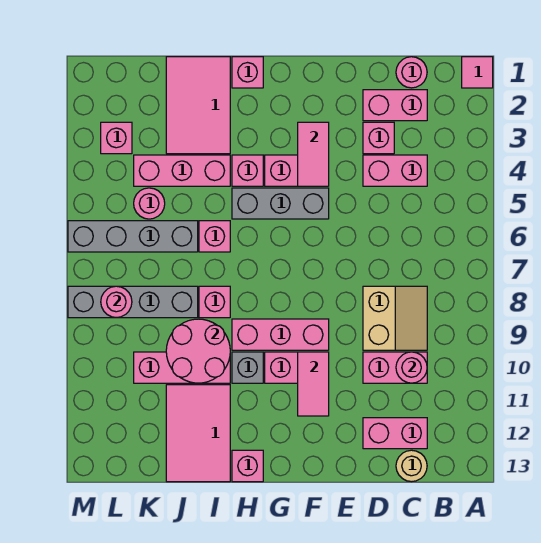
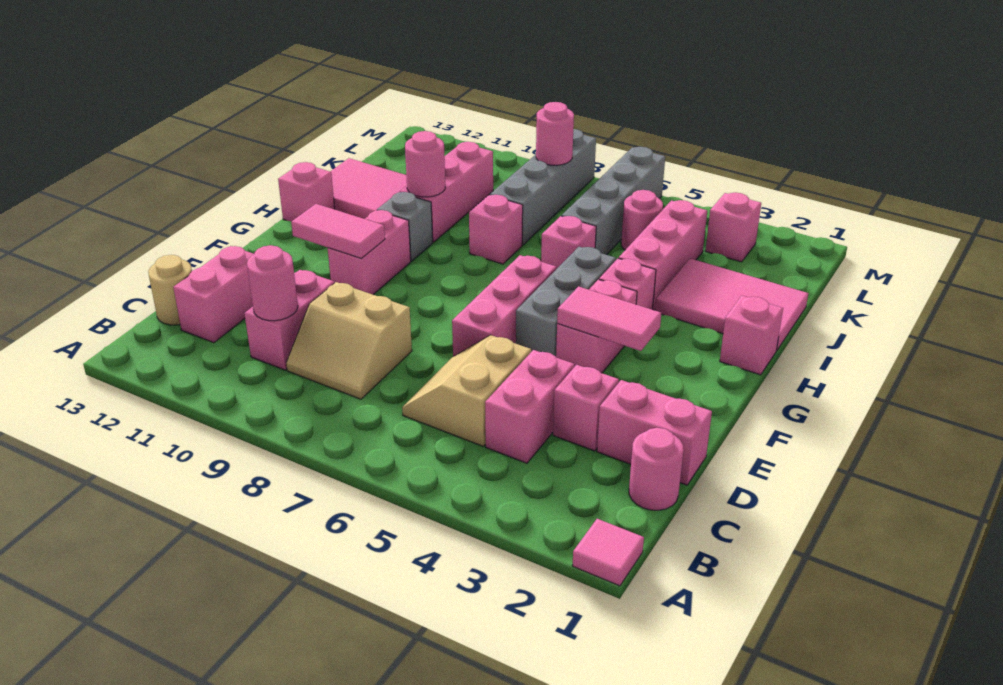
pink brick C2:D2 level 1 -> pink brick D1:D2 level 1
none -> tan slope C5:D6 level 1 top 5
pink brick F9:H9 level 1 -> pink brick E6:G6 level 1
pink round brick I9:J10 level 2 -> pink round brick I10 level 2

